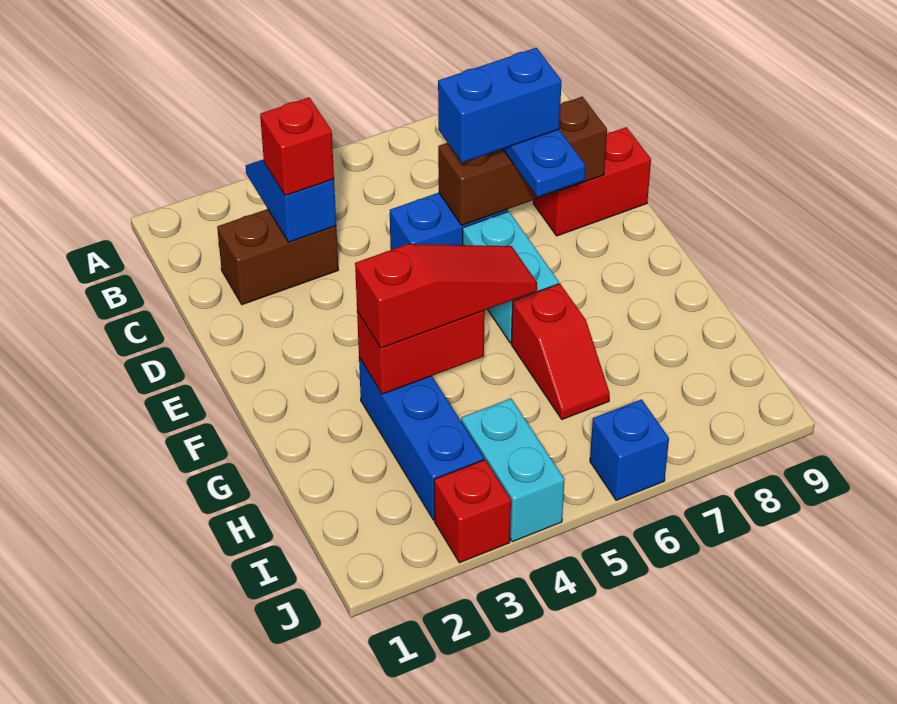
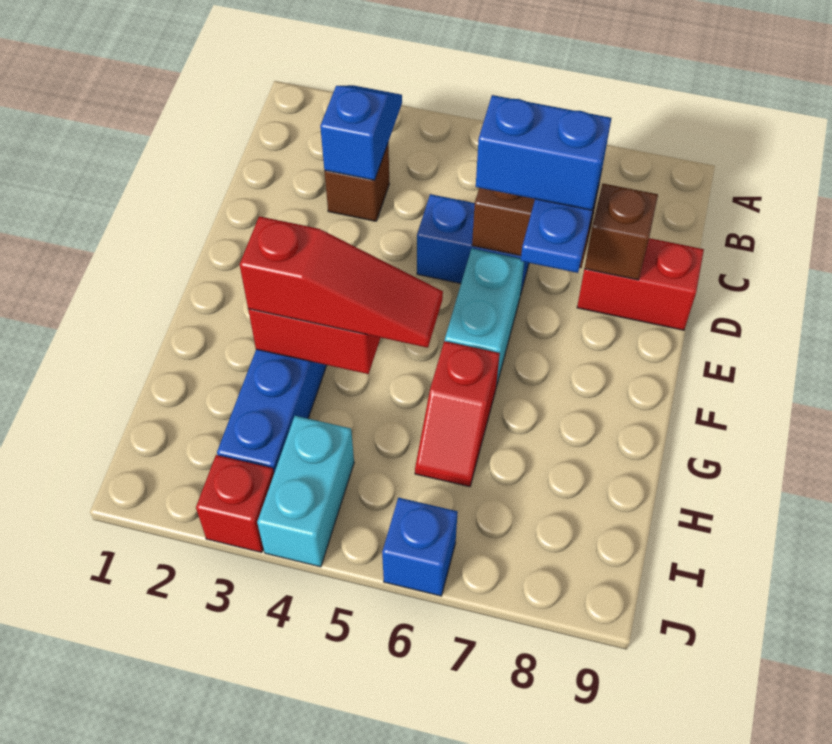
brown brick C2:C3 level 1 -> brown brick C3 level 1
red brick C3 level 3 -> none

